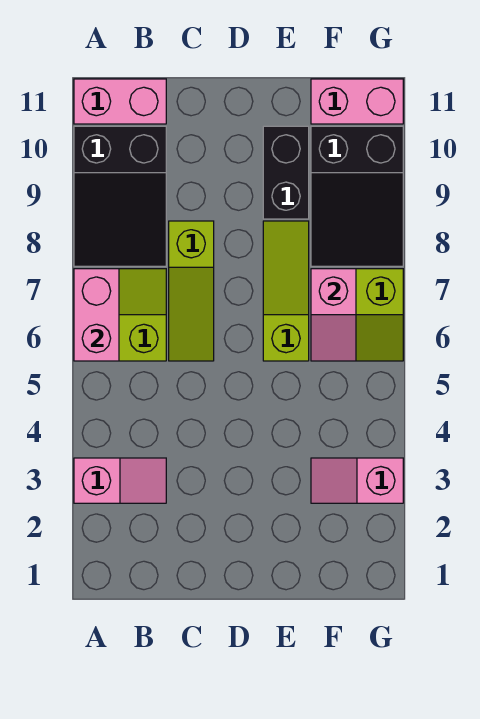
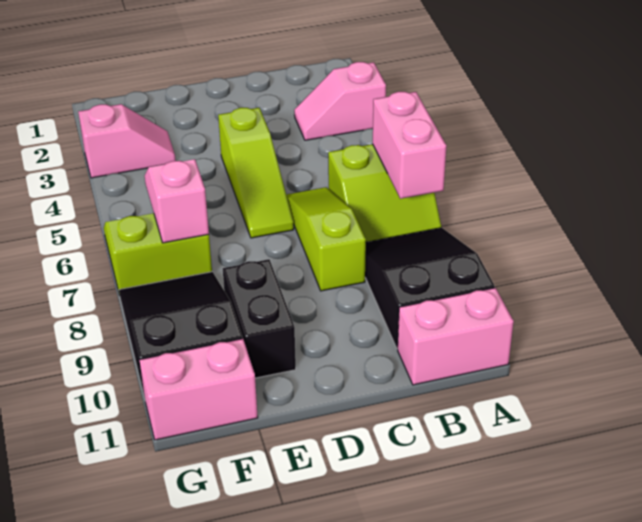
lime slope E6:E8 level 1 top 6 -> lime slope D4:D6 level 1 top 4

